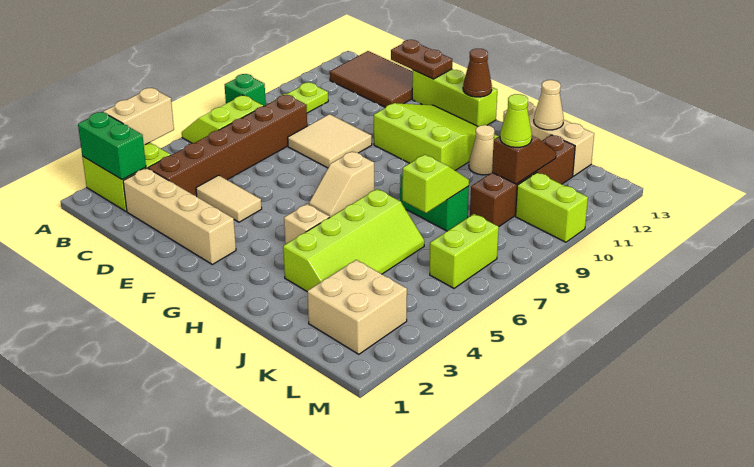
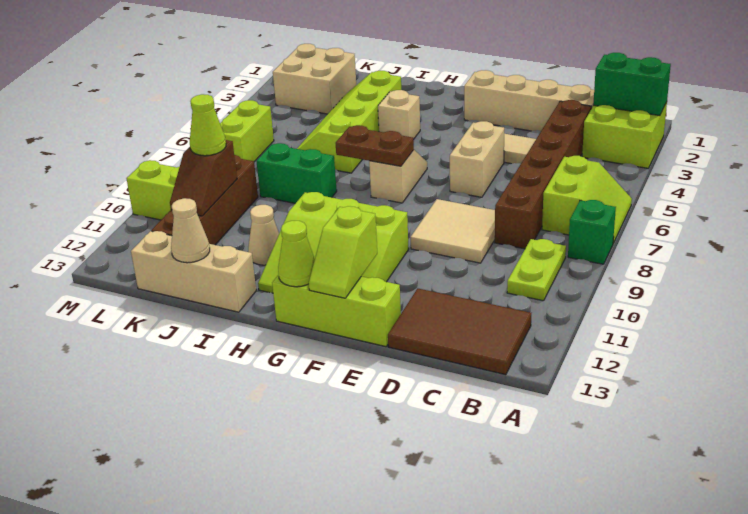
tan brick A3:A4 level 2 -> tan brick E5:E6 level 1
brown plate D13:E13 level 2 -> brown plate G7:H7 level 2
brown cone G13 level 2 -> lime cone G13 level 2
lime slope J7:J8 level 2 top 7 -> lime slope F12:F13 level 2 top 12

